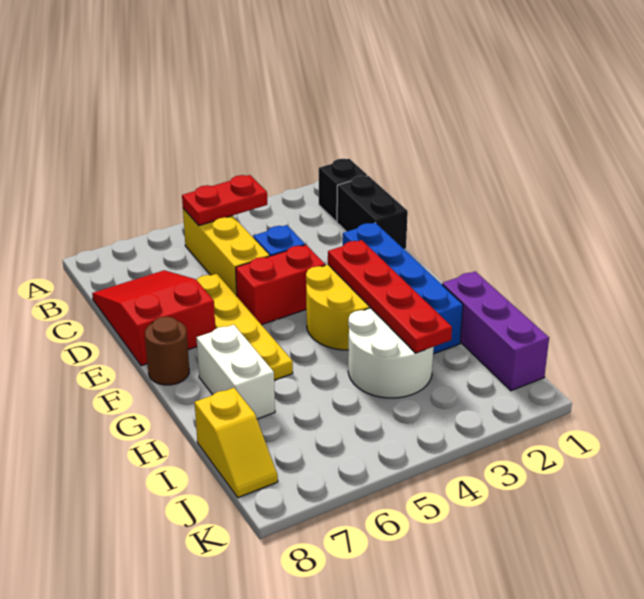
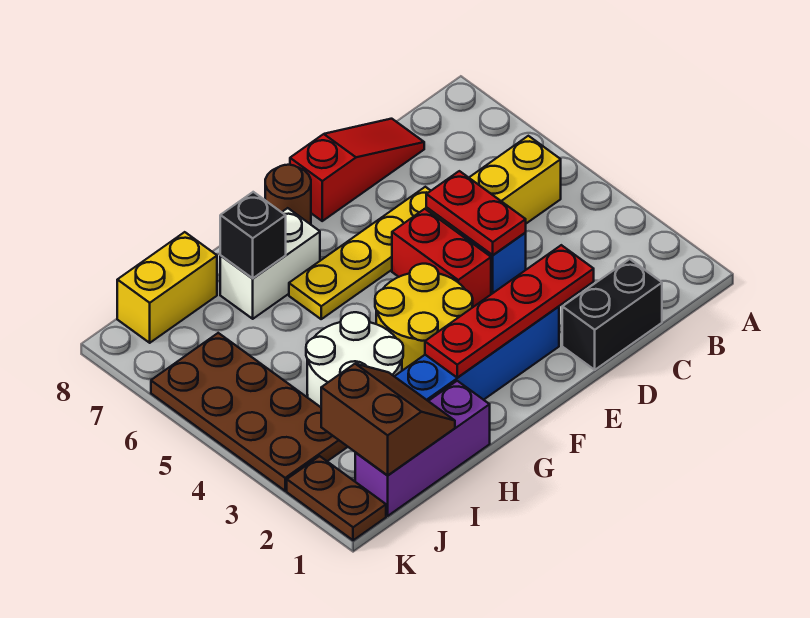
black brick B1 level 1 -> black brick H7 level 2
red plate B4:B5 level 2 -> red plate D4:D5 level 2
red slope C7:E8 level 1 top E -> red slope C8:E8 level 1 top E
red plate F3:I3 level 2 -> red plate D2:G2 level 2
none -> brown slope I1:J2 level 2 top J
yellow slope I8:J8 level 1 top I -> yellow brick I8:J8 level 1
none -> brown plate J3:K6 level 1
none -> brown plate K1:K2 level 1

